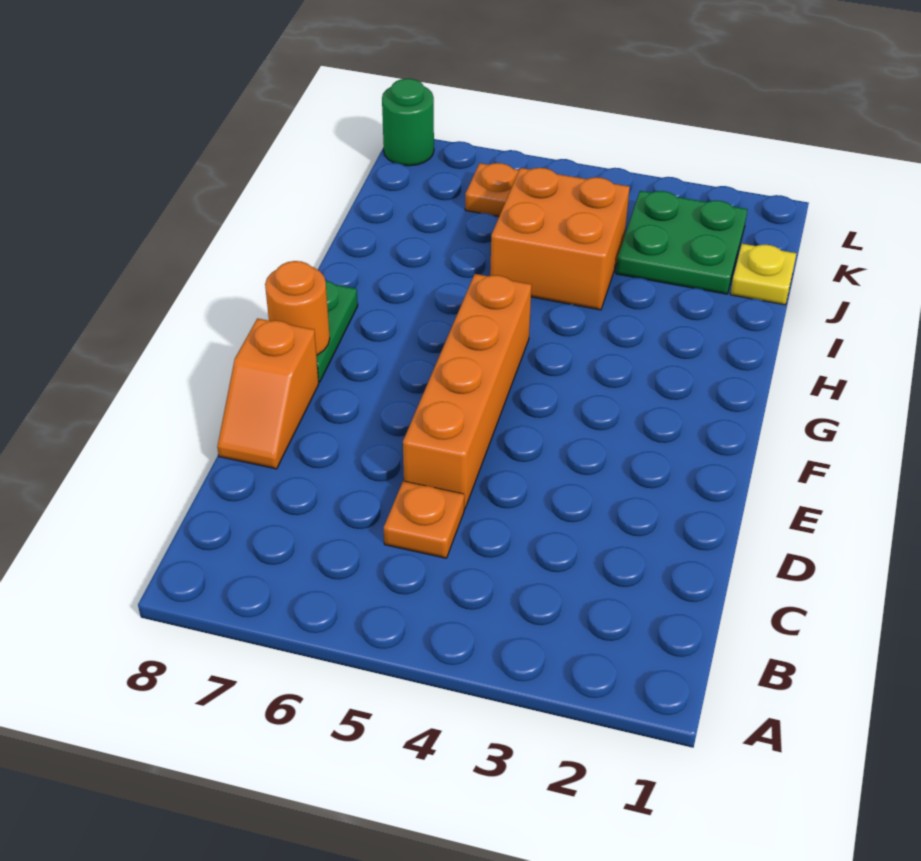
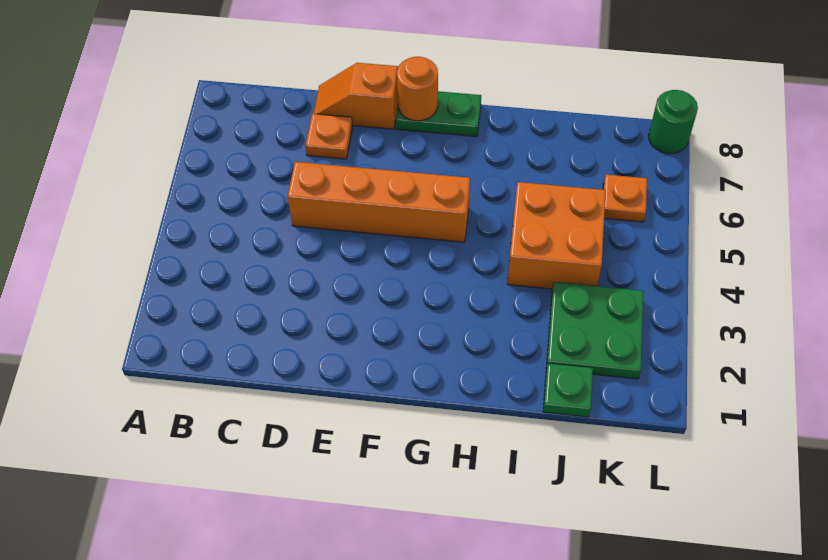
orange plate C5 level 1 -> orange plate D7 level 1
yellow plate J1 level 1 -> green plate J1 level 1

